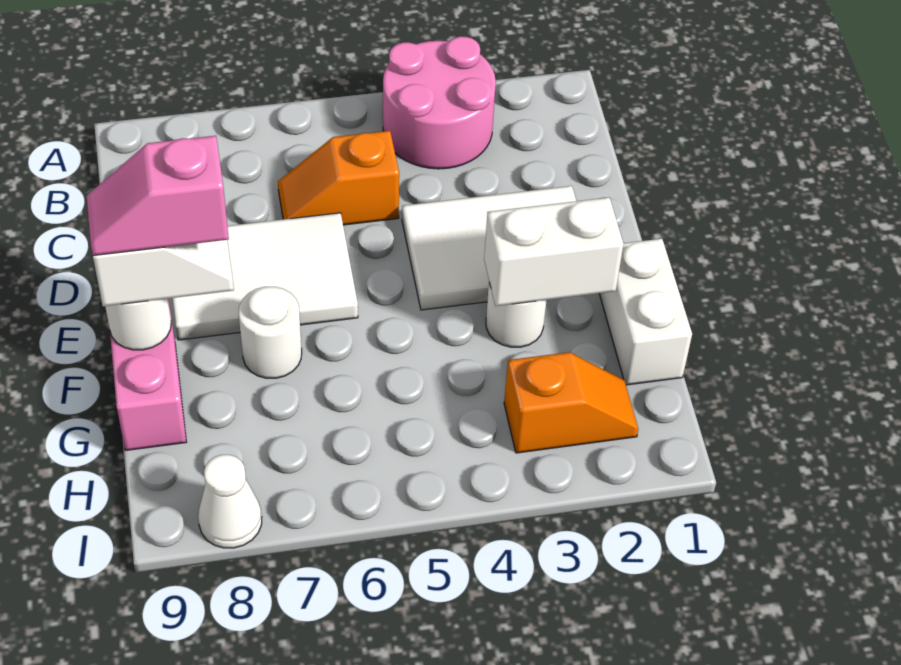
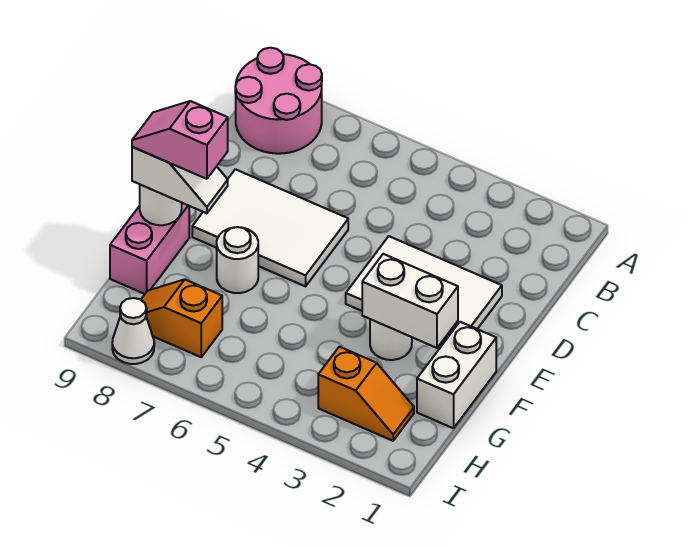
pink round brick A3:B4 level 1 -> pink round brick A8:B9 level 1
orange slope C5:C6 level 1 top 5 -> orange slope H7:H8 level 1 top 7

